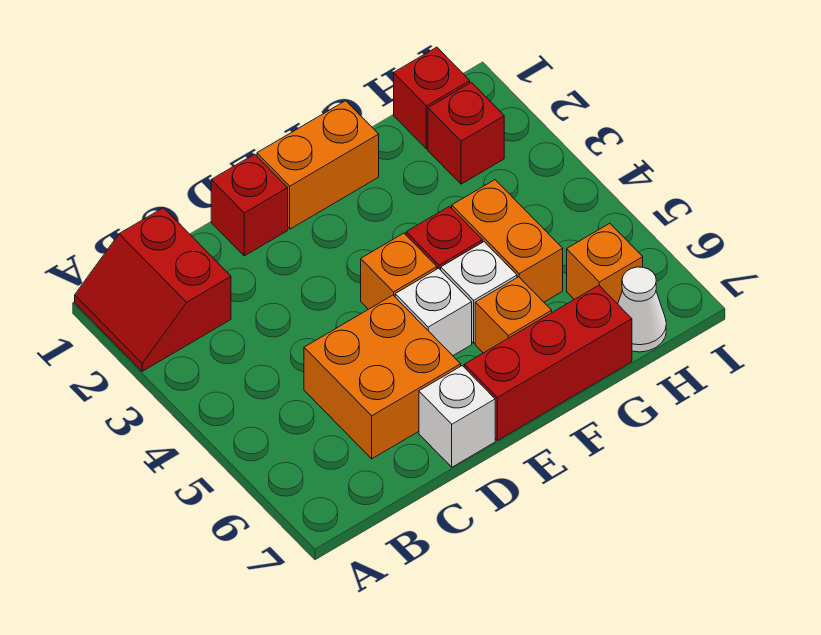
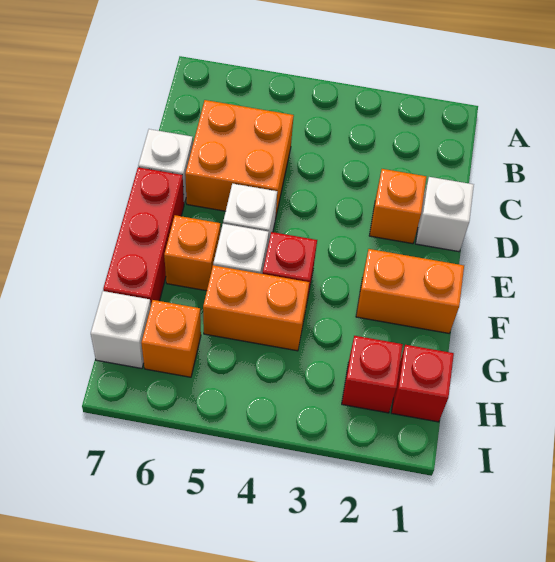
red slope A1:B2 level 1 top B -> none
red brick D1 level 1 -> white brick D1 level 1
orange brick E1:F1 level 1 -> orange brick F1:F2 level 1
orange brick E4 level 1 -> orange brick D2 level 1
white cone H7 level 1 -> white brick H7 level 1

